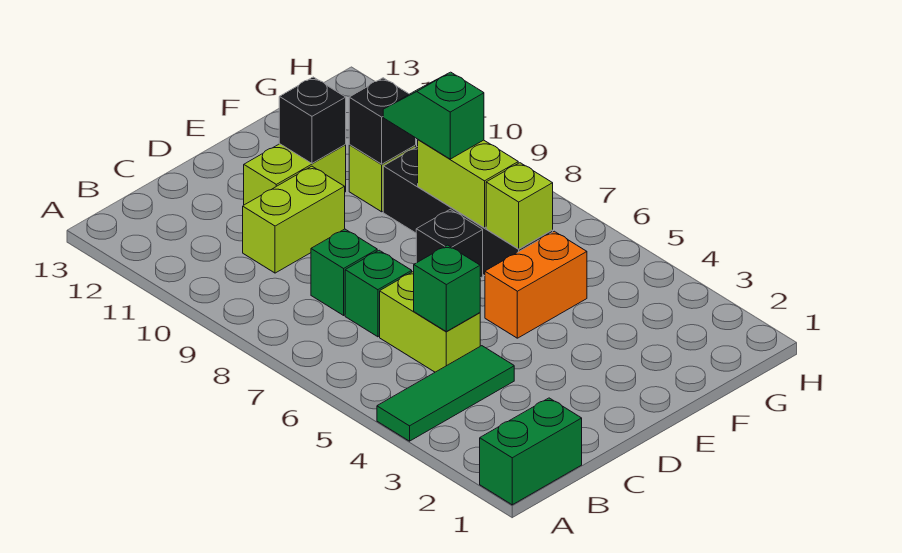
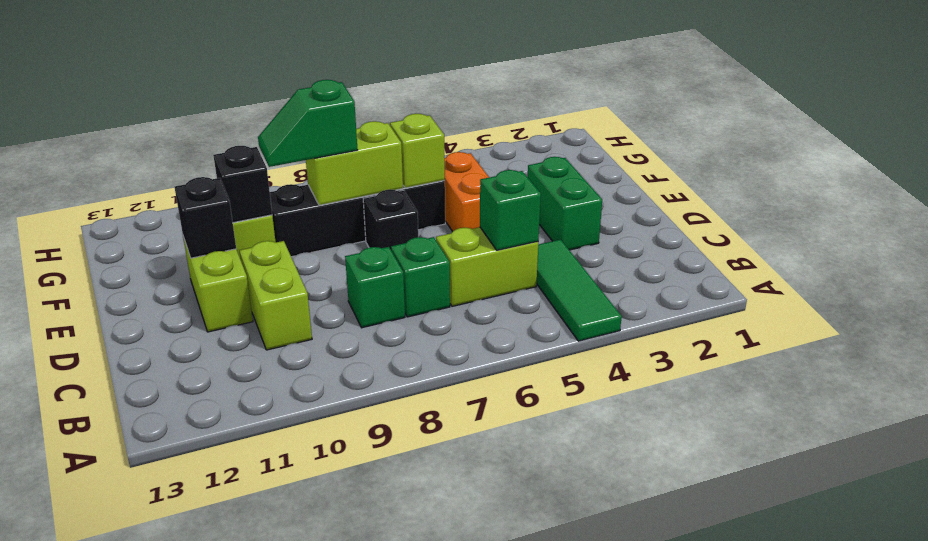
green brick A1:B1 level 1 -> green brick D3:E3 level 1

